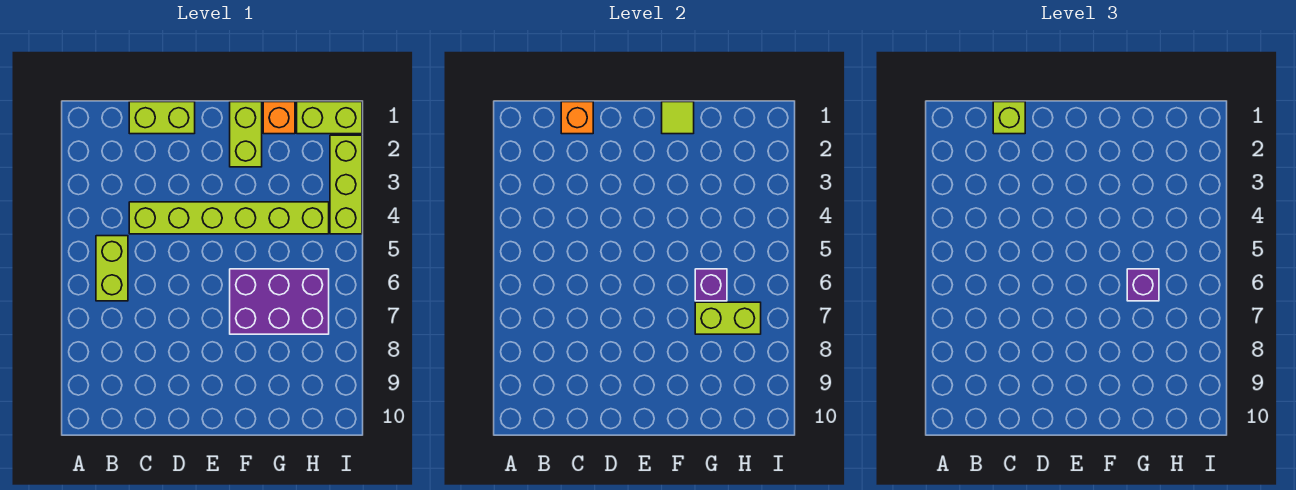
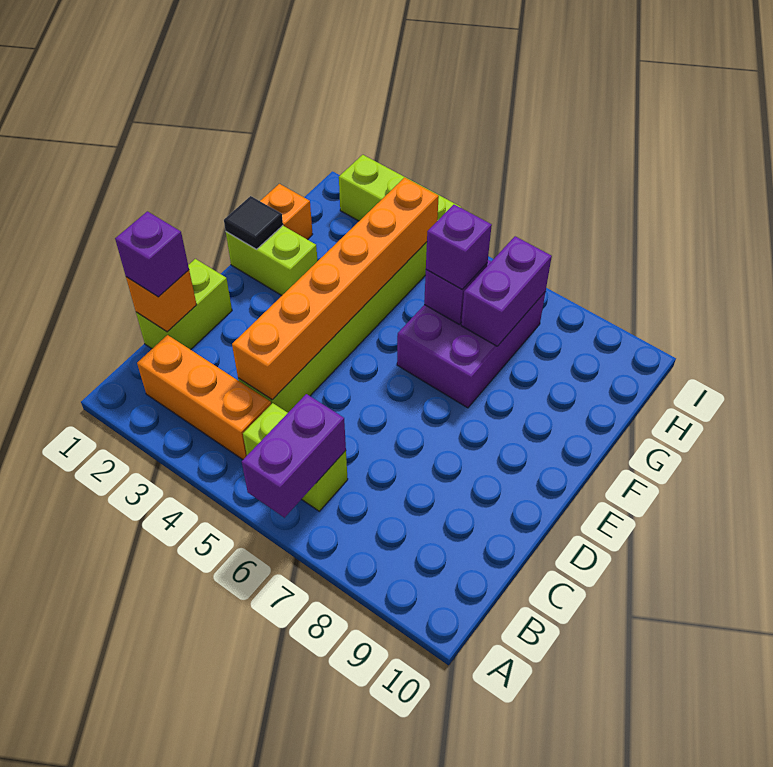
none -> purple brick A6:B6 level 2
none -> orange brick B2:B4 level 1
lime brick C1 level 3 -> purple brick C1 level 3
none -> orange brick C4:H4 level 2
lime tile F1 level 2 -> black tile F1 level 2
lime brick G7:H7 level 2 -> purple brick G7:H7 level 2
lime brick H1:I1 level 1 -> none

